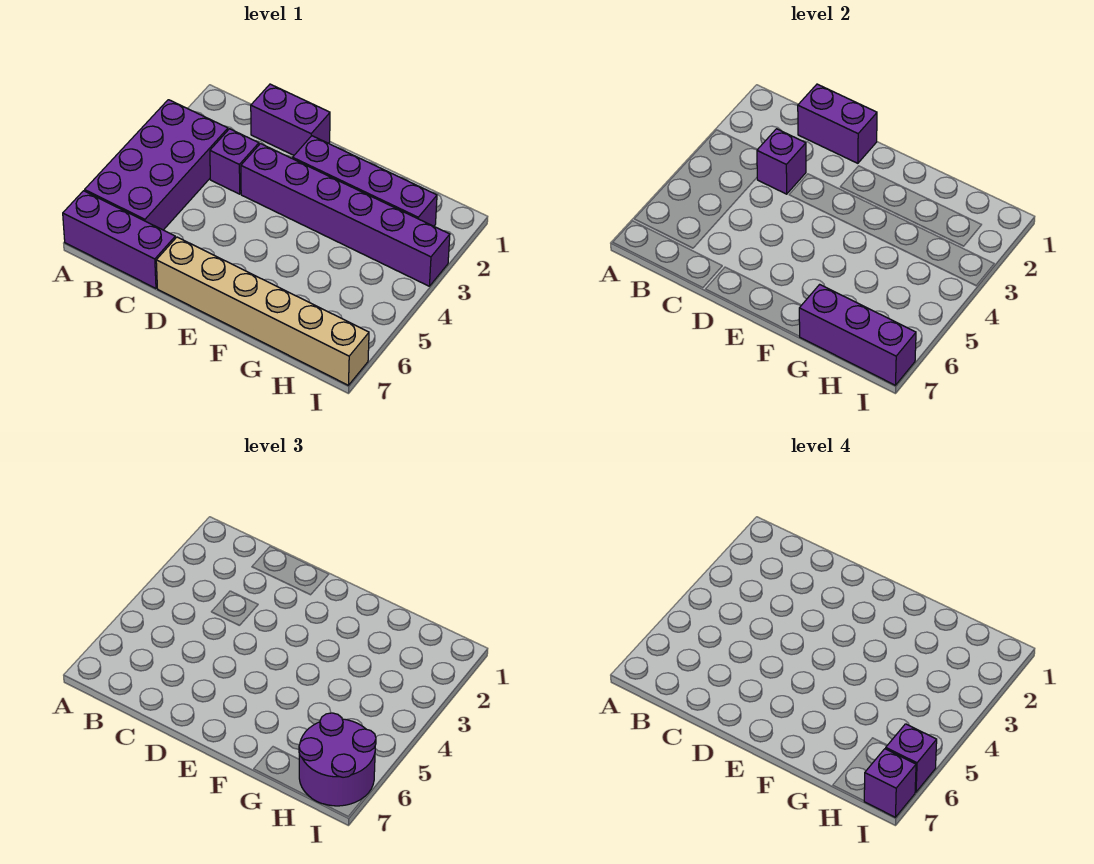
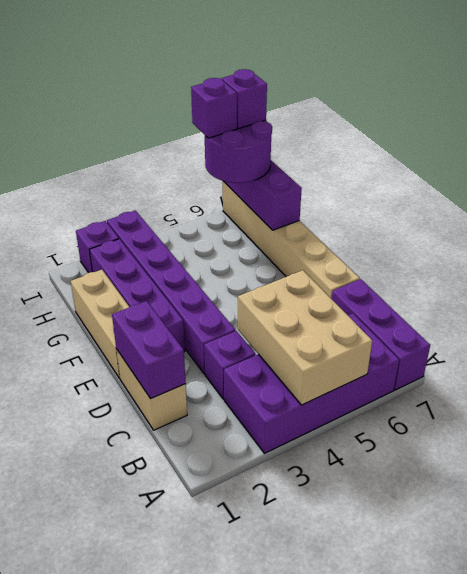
none -> tan brick A4:C5 level 2
purple brick C1:D1 level 1 -> tan brick C1:D1 level 1
purple brick C3 level 2 -> purple brick I2 level 1
none -> tan brick E1:G1 level 1

